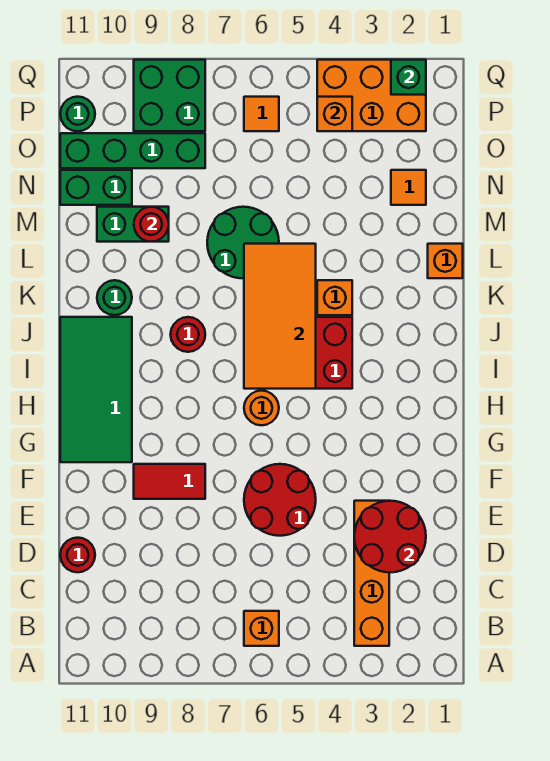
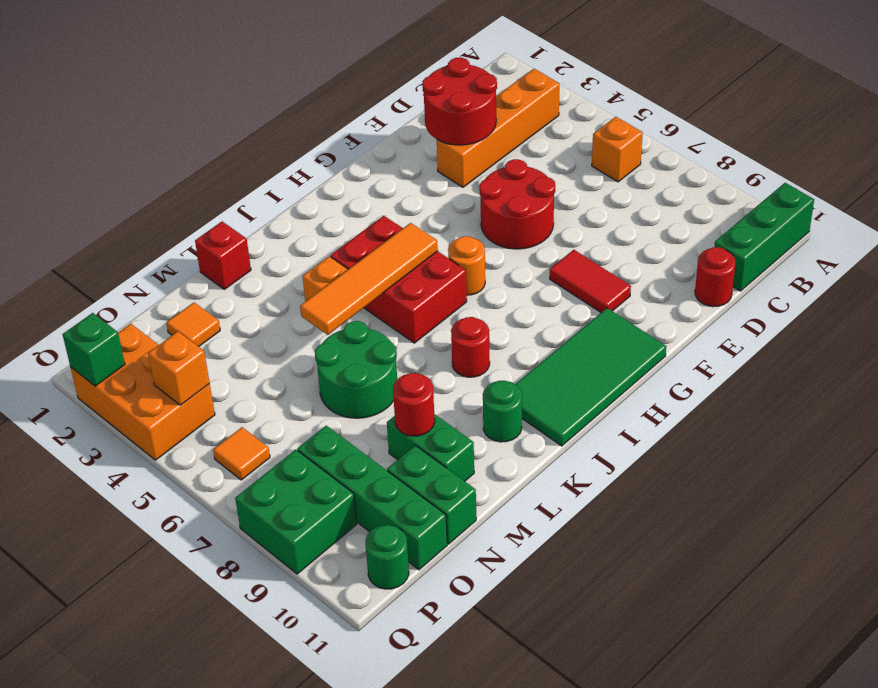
none -> green brick A11:C11 level 1
orange tile I5:L6 level 2 -> orange tile I5:L5 level 2
orange brick L1 level 1 -> red brick L1 level 1

